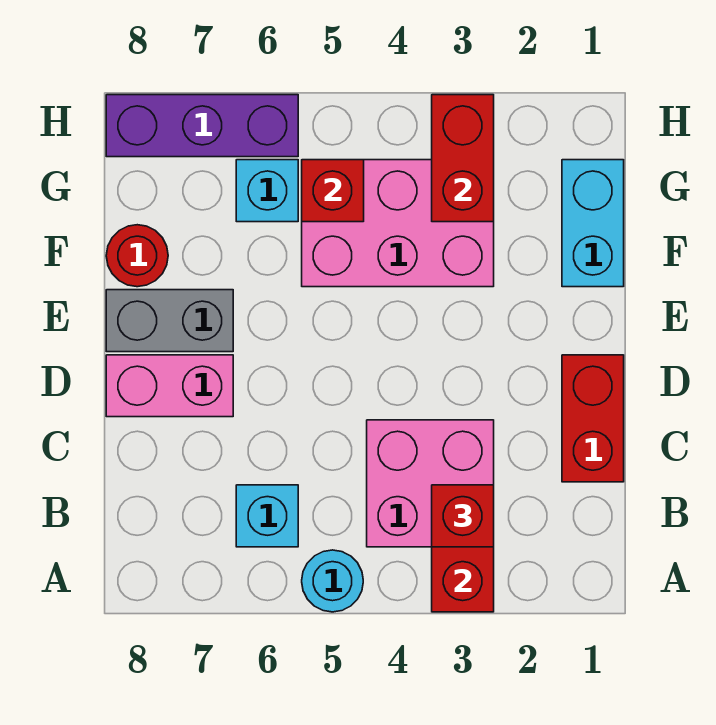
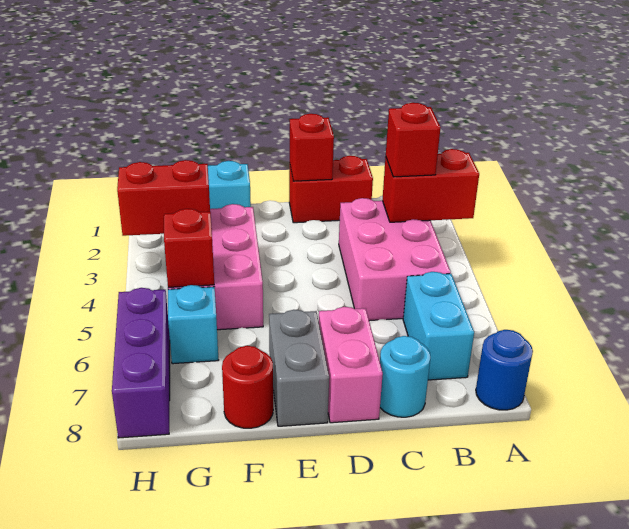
cyan round brick A5 level 1 -> cyan round brick C8 level 1
none -> blue round brick A8 level 1
pink brick B3:C4 level 1 -> pink brick B3:C5 level 1
cyan brick B6 level 1 -> cyan brick B6:B7 level 1
none -> red brick D1 level 2

